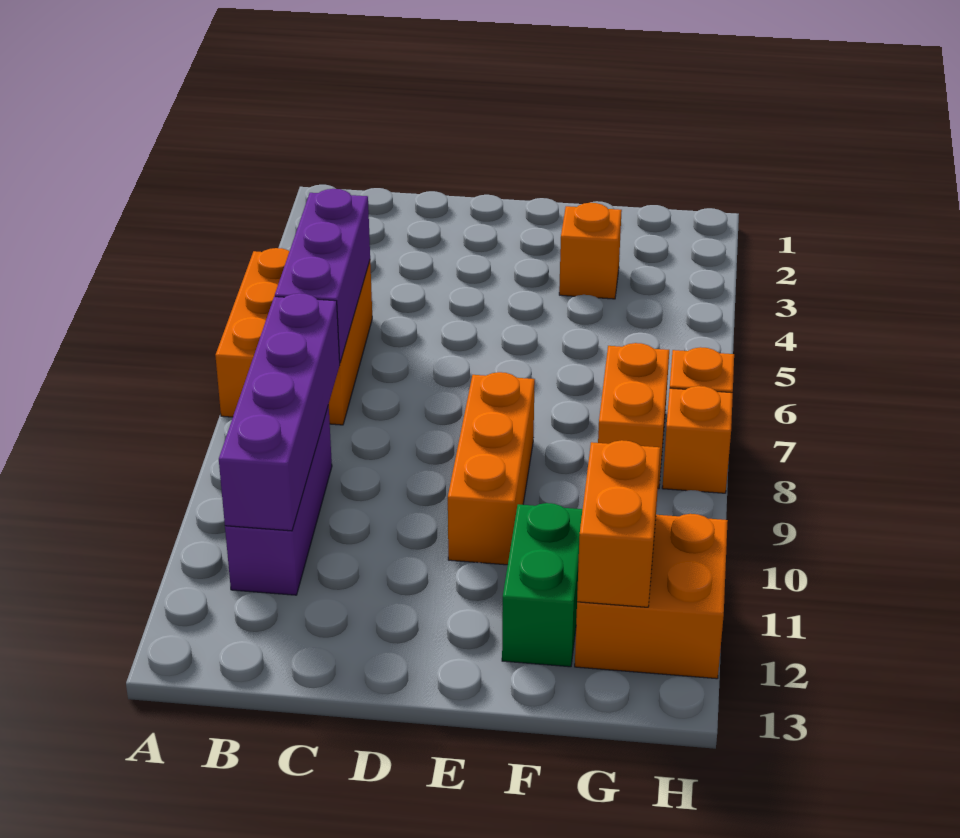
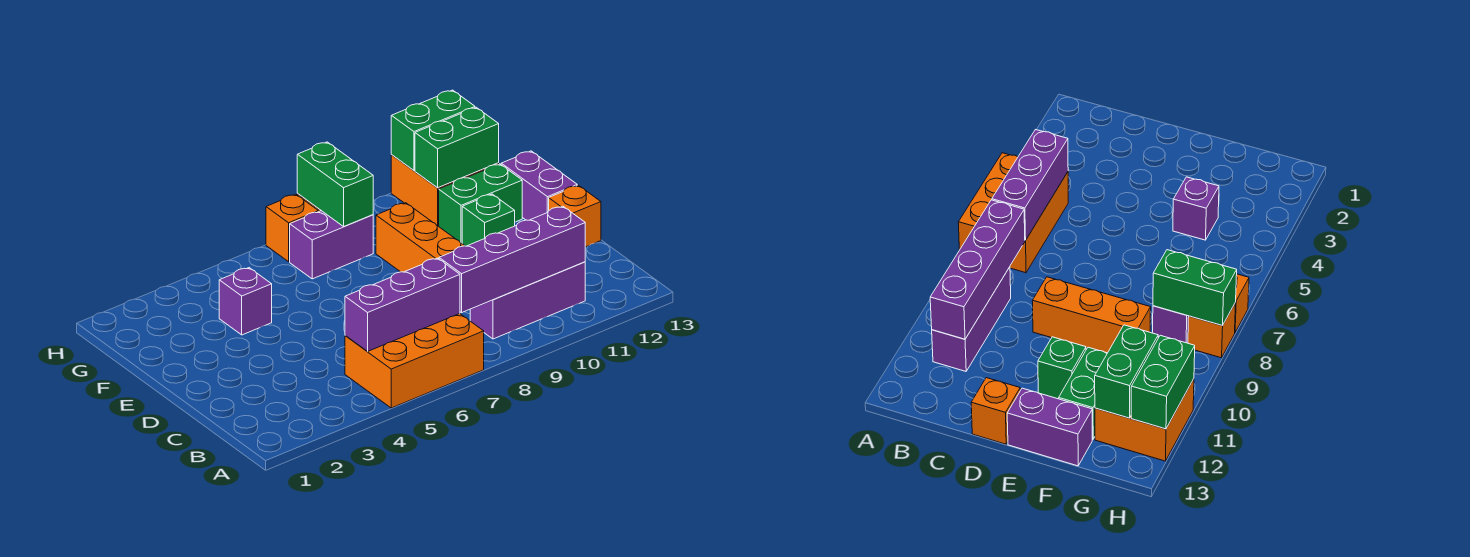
orange brick E8:E10 level 1 -> orange brick D9:F9 level 1
none -> green brick E11 level 1
none -> purple brick E13:F13 level 1
orange brick F3 level 1 -> orange brick D13 level 1
none -> purple brick F4 level 1
orange brick G7:G8 level 1 -> purple brick G7:G8 level 1
none -> green brick G8:H8 level 2
orange brick G11:G12 level 2 -> green brick G11:G12 level 2
none -> green brick H11:H12 level 2

